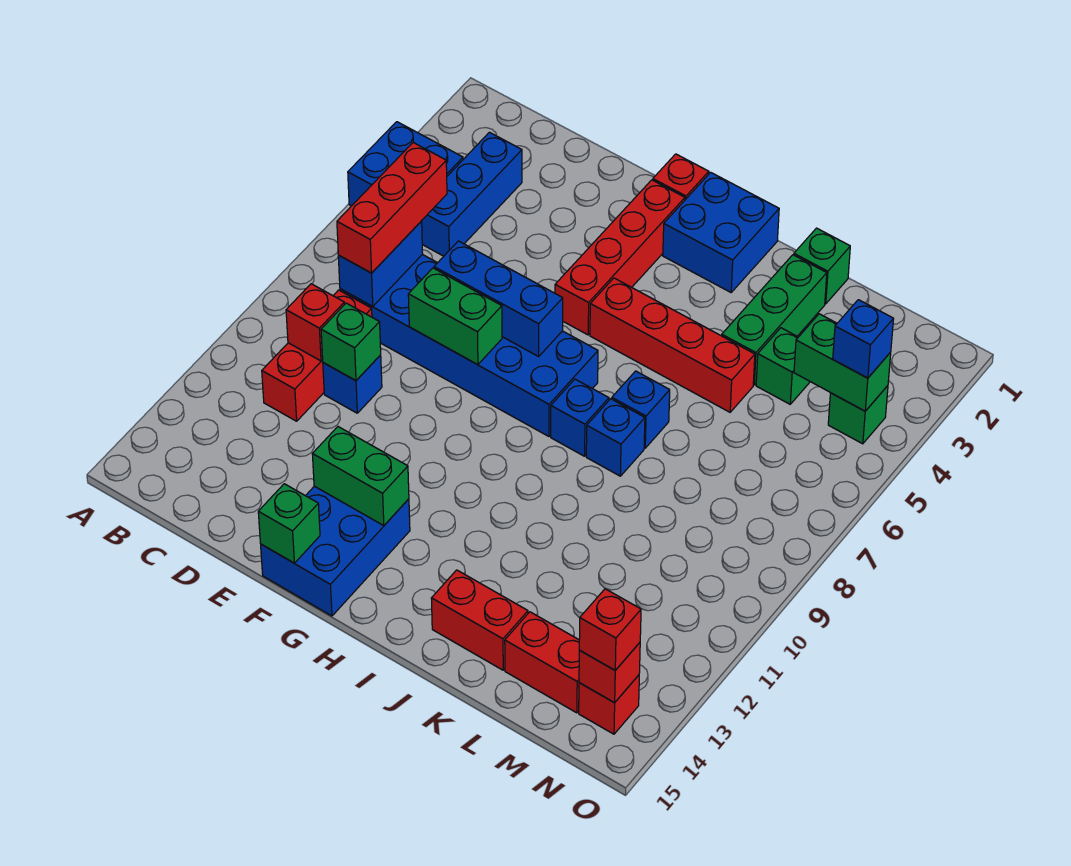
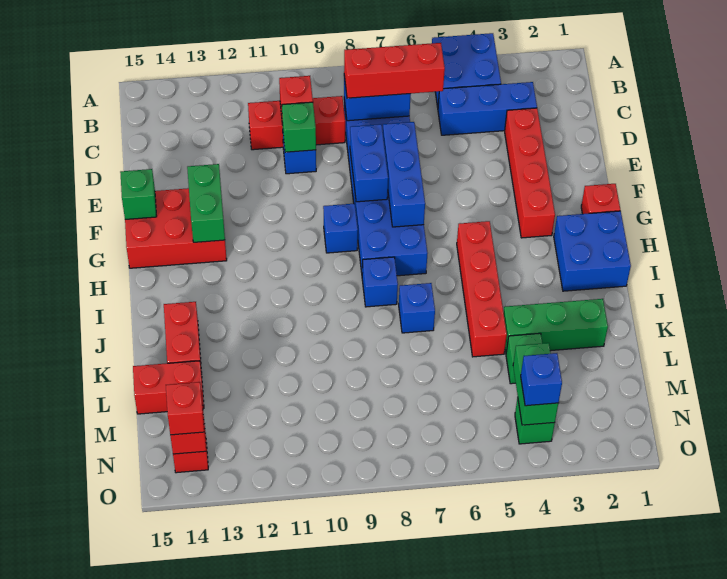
green brick E8:F8 level 2 -> blue brick E8:F8 level 2
blue brick F13:G15 level 1 -> red brick F13:G15 level 1
red brick G2:G5 level 1 -> red brick D3:G3 level 1
blue brick J8 level 1 -> blue brick G9 level 1
green brick K1 level 1 -> none
red brick L14:M14 level 1 -> red brick L14:L15 level 1

